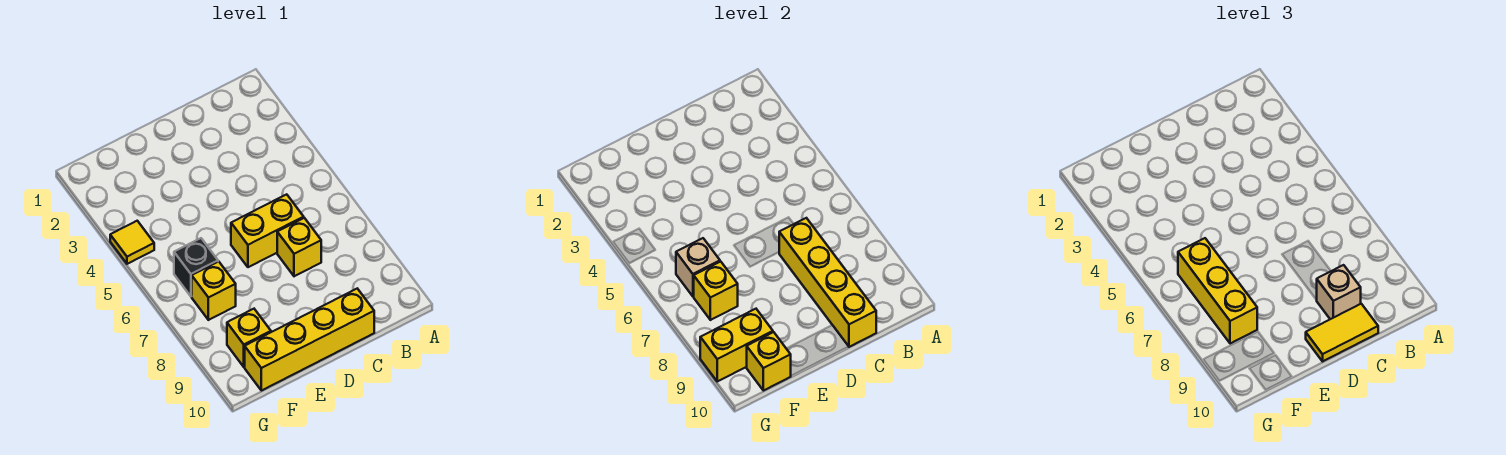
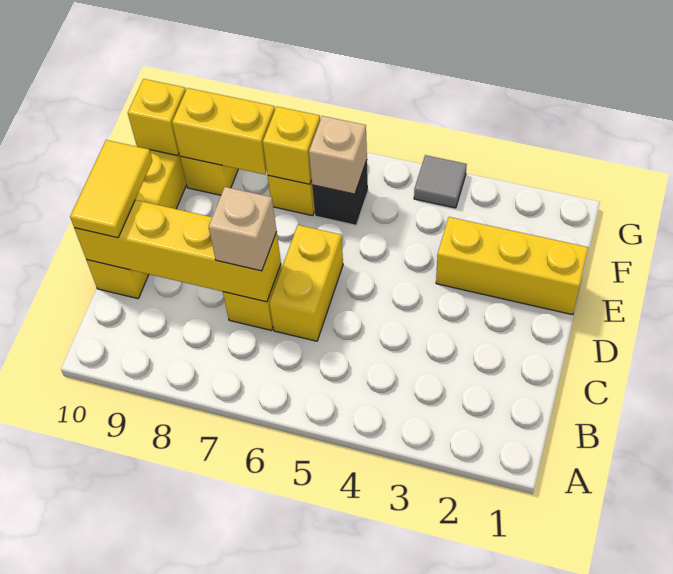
tan brick C9 level 3 -> tan brick C7 level 3
yellow brick F6:F8 level 3 -> yellow brick E1:E3 level 1
yellow brick F9:G9 level 2 -> yellow brick F8:F9 level 2
yellow tile G4 level 1 -> grey tile G4 level 1

